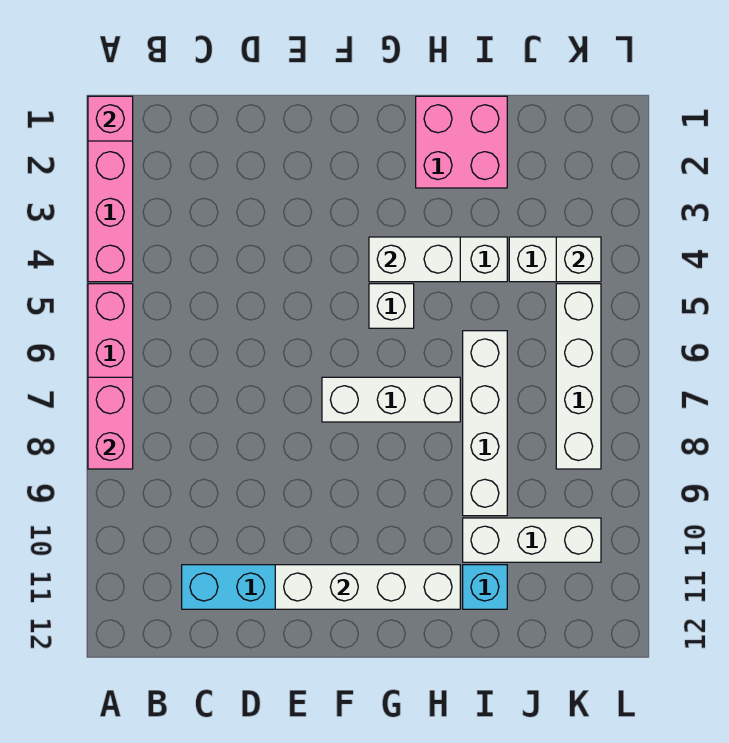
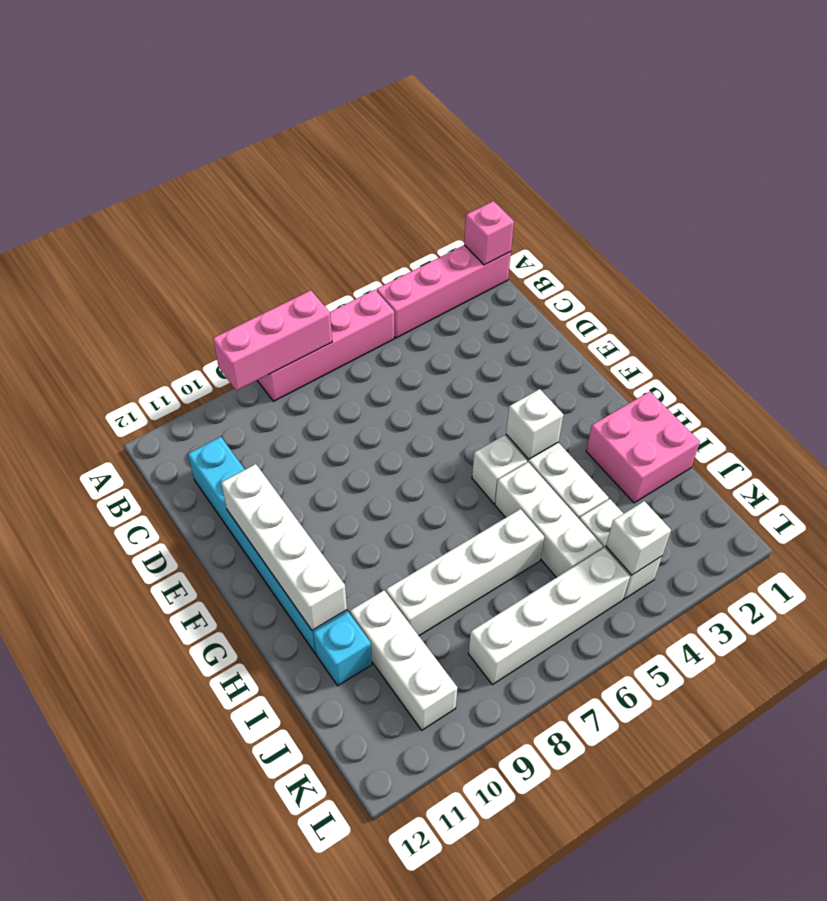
pink brick A7:A8 level 2 -> pink brick A7:A9 level 2
white brick F7:H7 level 1 -> white brick H5:J5 level 1
white brick G4:H4 level 2 -> white brick G4 level 2

